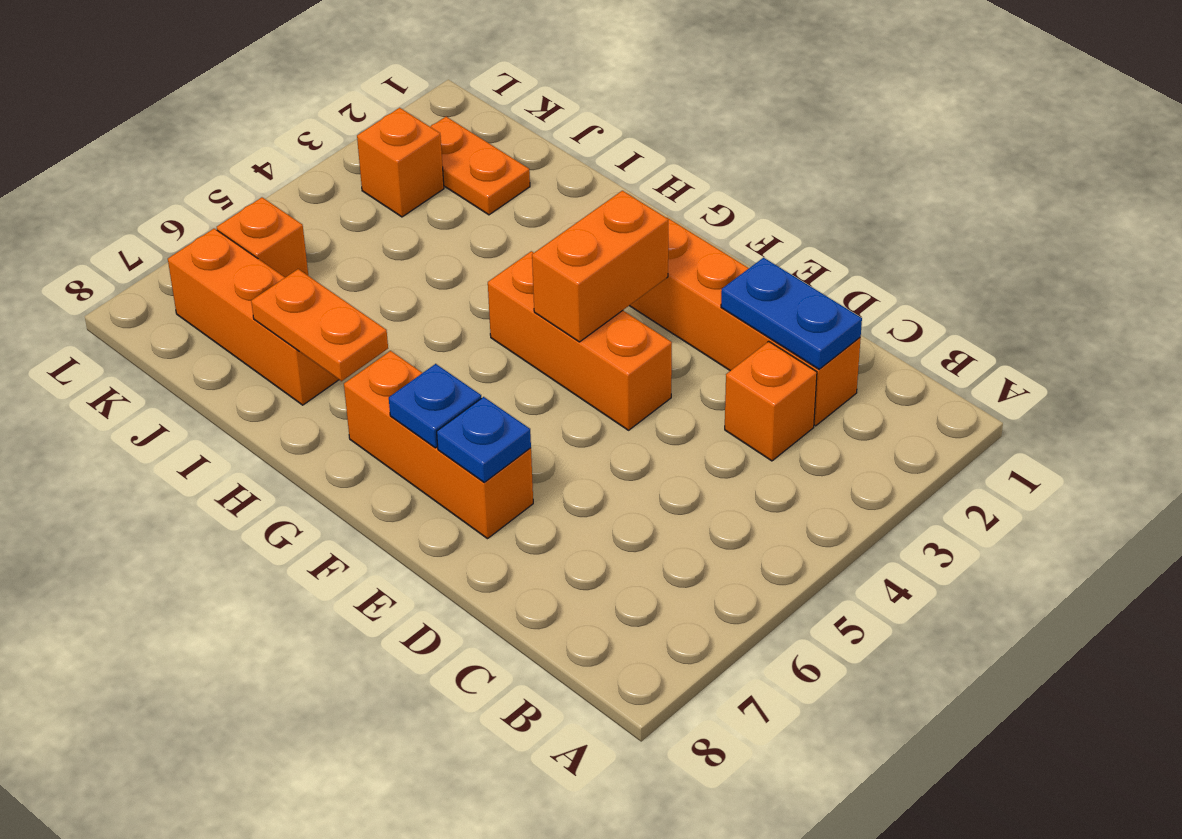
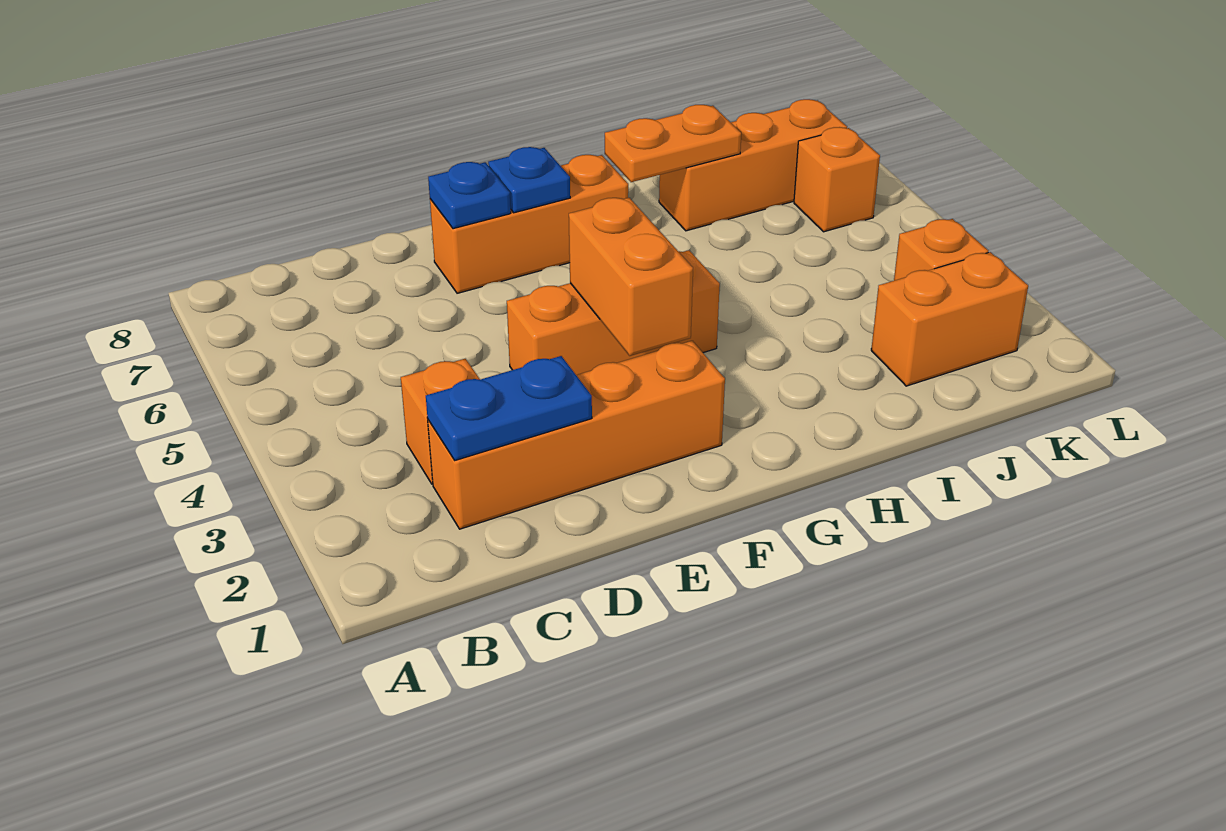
orange plate J2:K2 level 1 -> orange brick J2:K2 level 1

